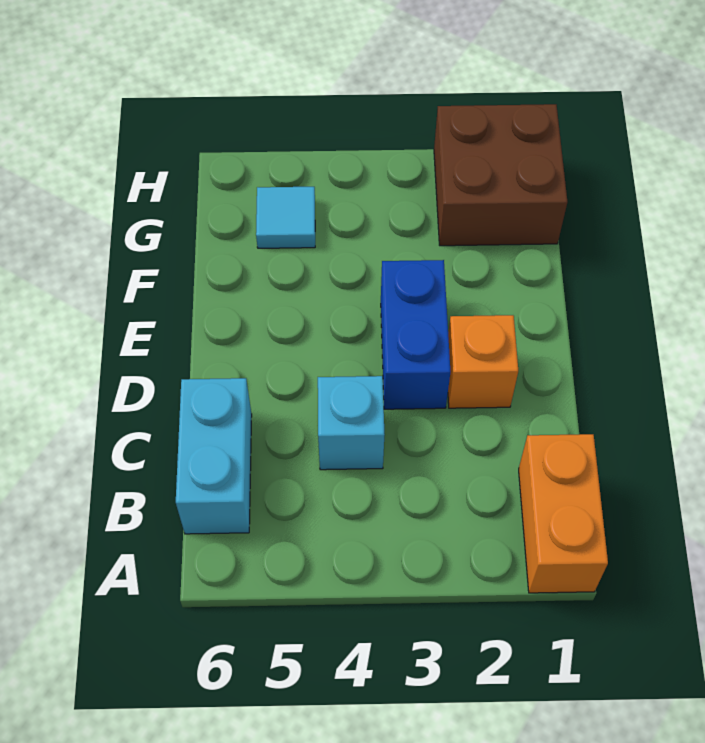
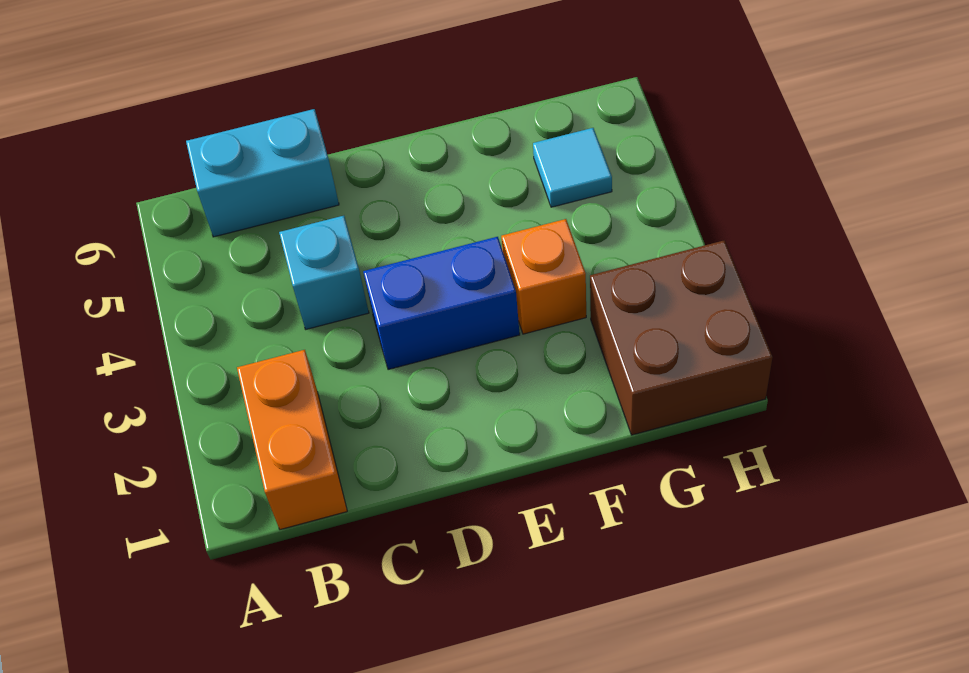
orange brick A1:B1 level 1 -> orange brick B1:B2 level 1
orange brick D2 level 1 -> orange brick F3 level 1

